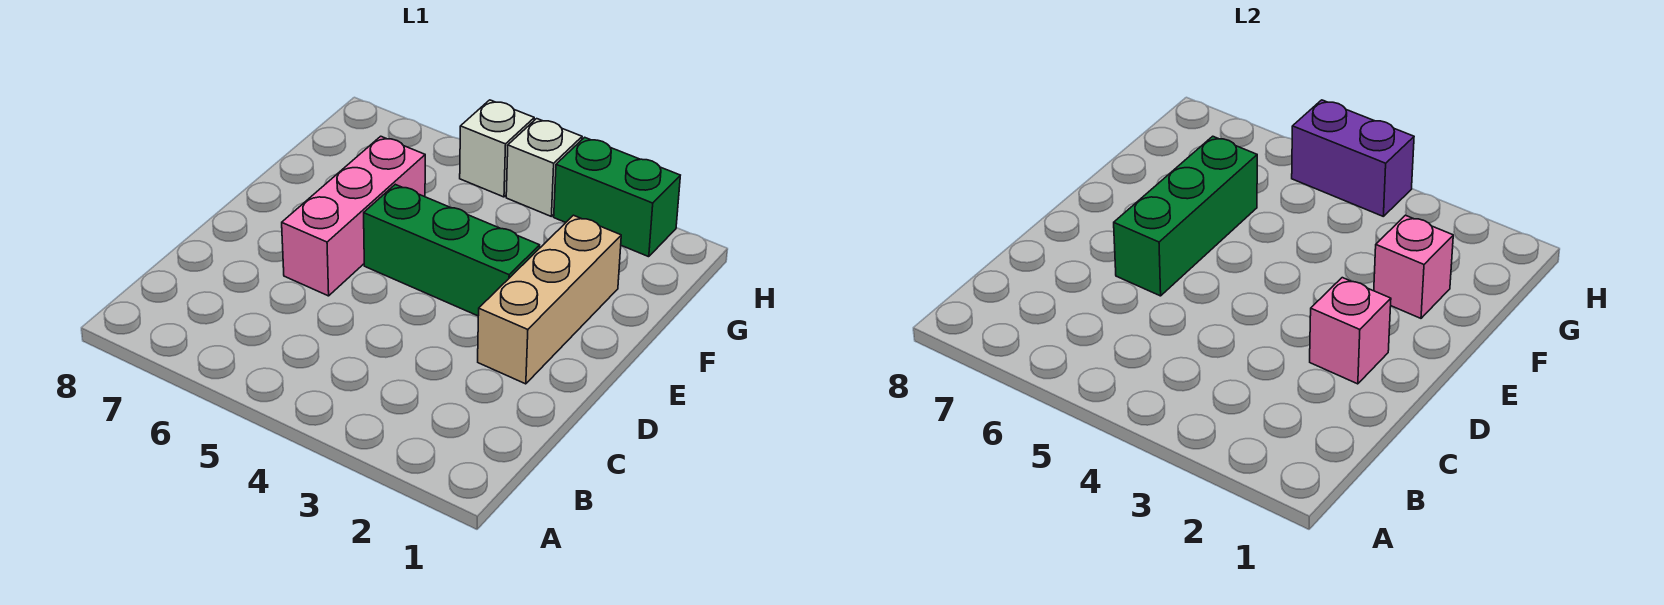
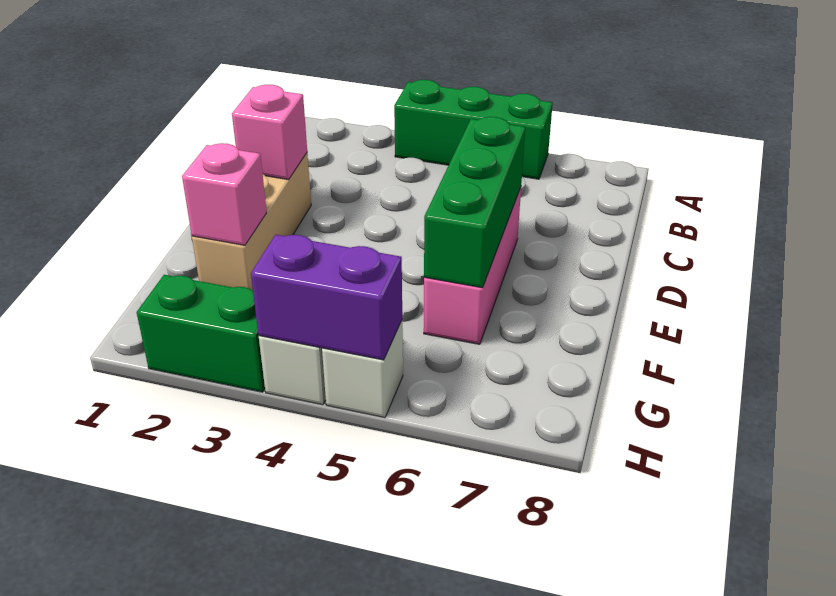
green brick E3:E5 level 1 -> green brick A4:A6 level 1

